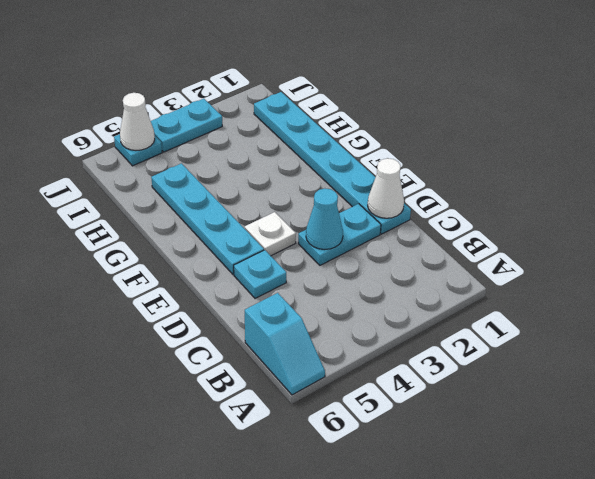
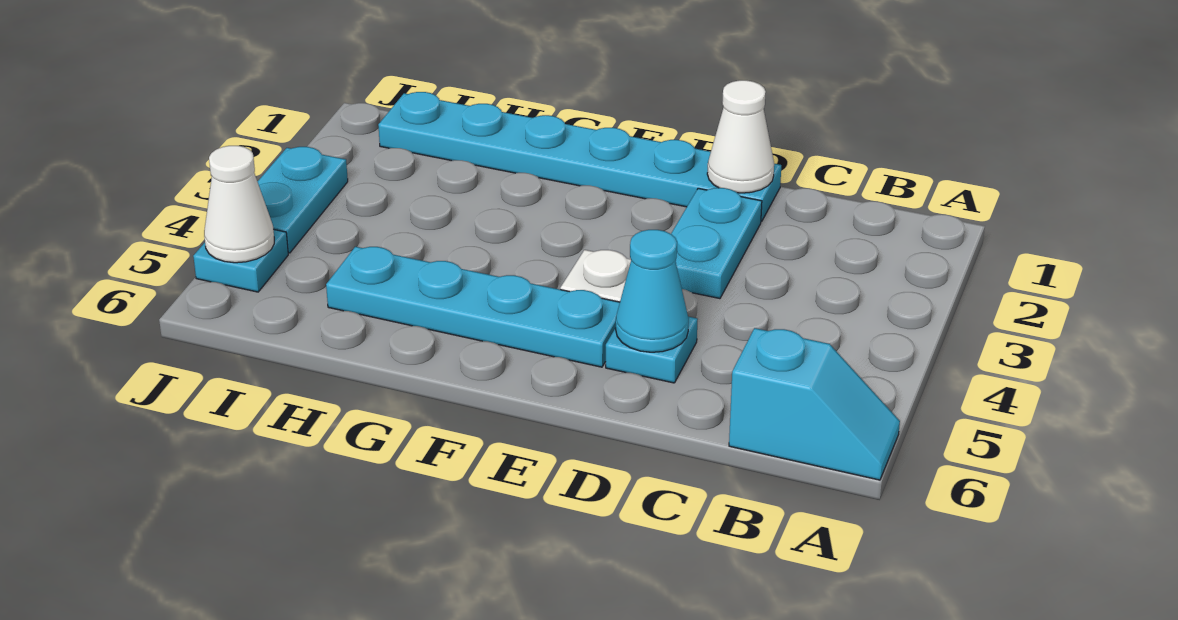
cyan cone D3 level 2 -> cyan cone D5 level 2

